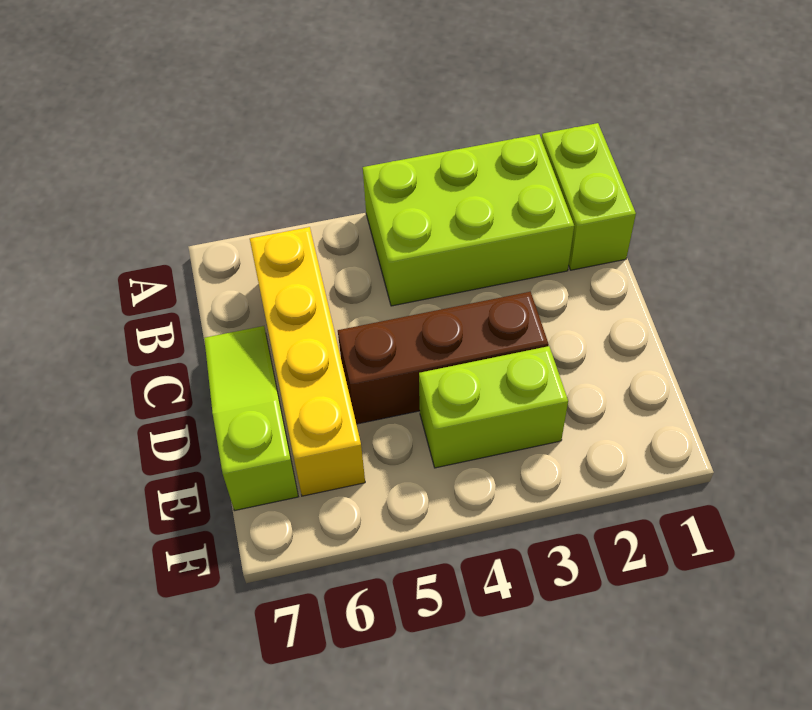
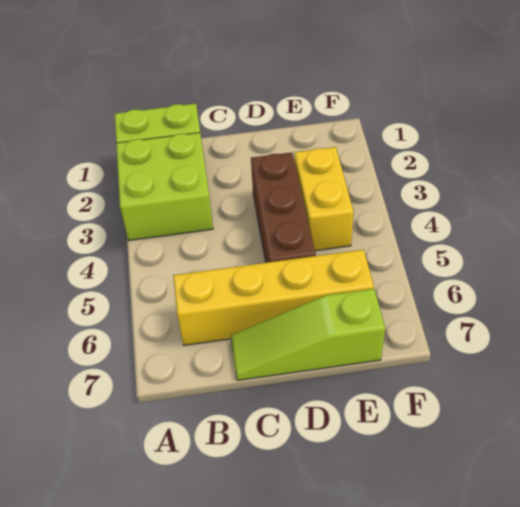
lime brick A2:B4 level 1 -> lime brick A2:B3 level 1
lime brick E3:E4 level 1 -> yellow brick E3:E4 level 1

